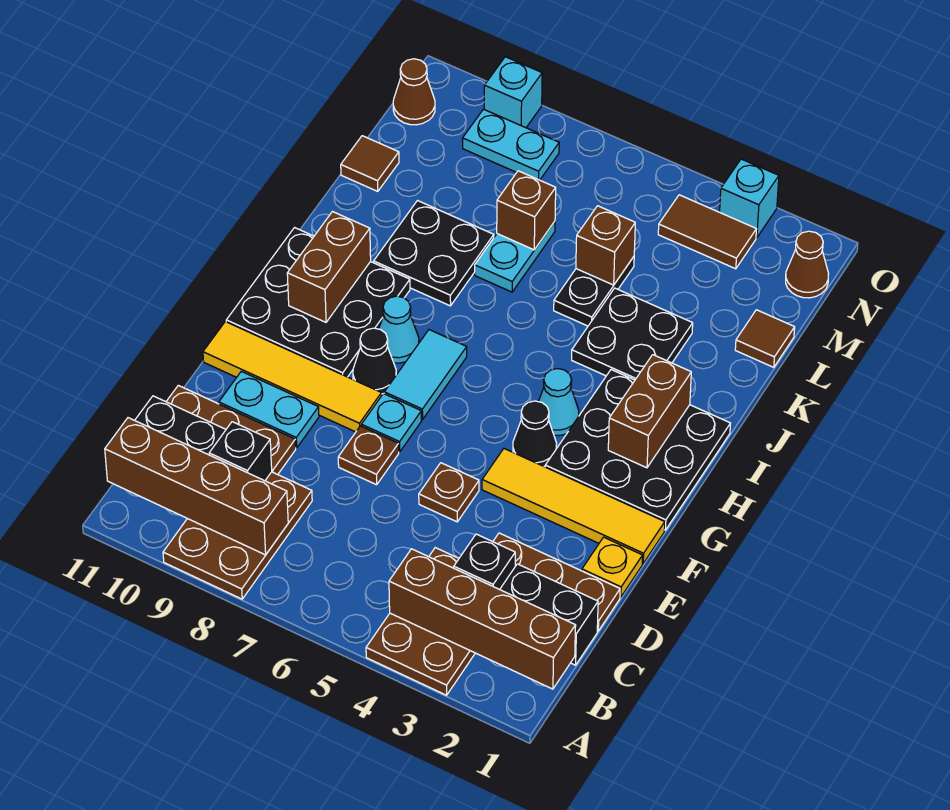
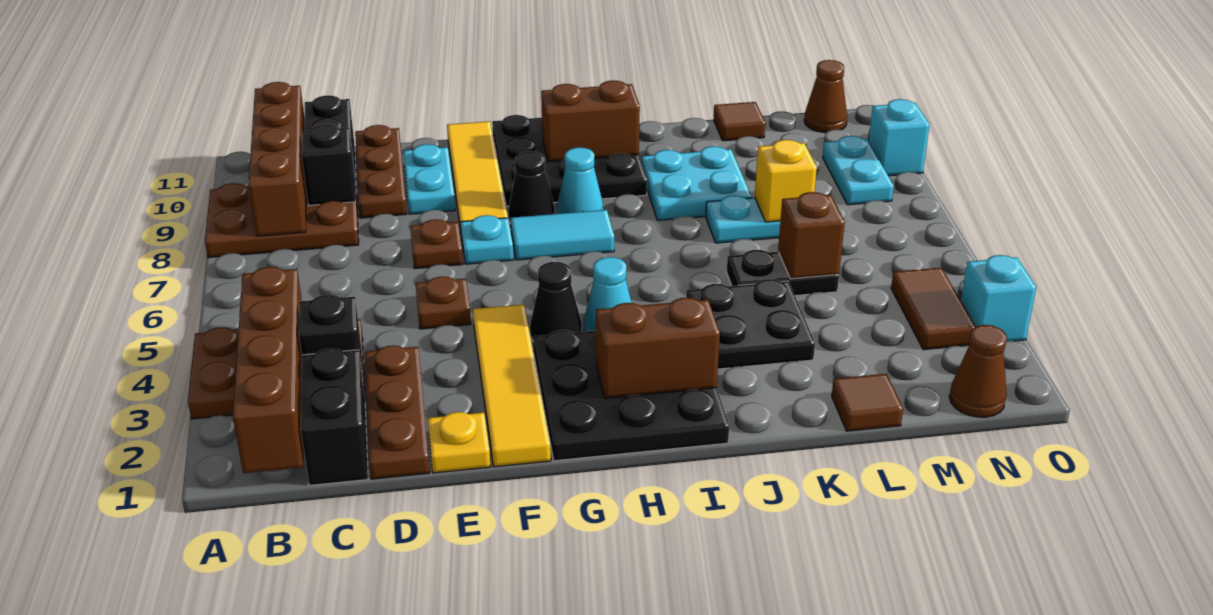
black plate J8:K9 level 1 -> cyan plate J8:K9 level 1
brown brick L7 level 2 -> yellow brick L7 level 2

